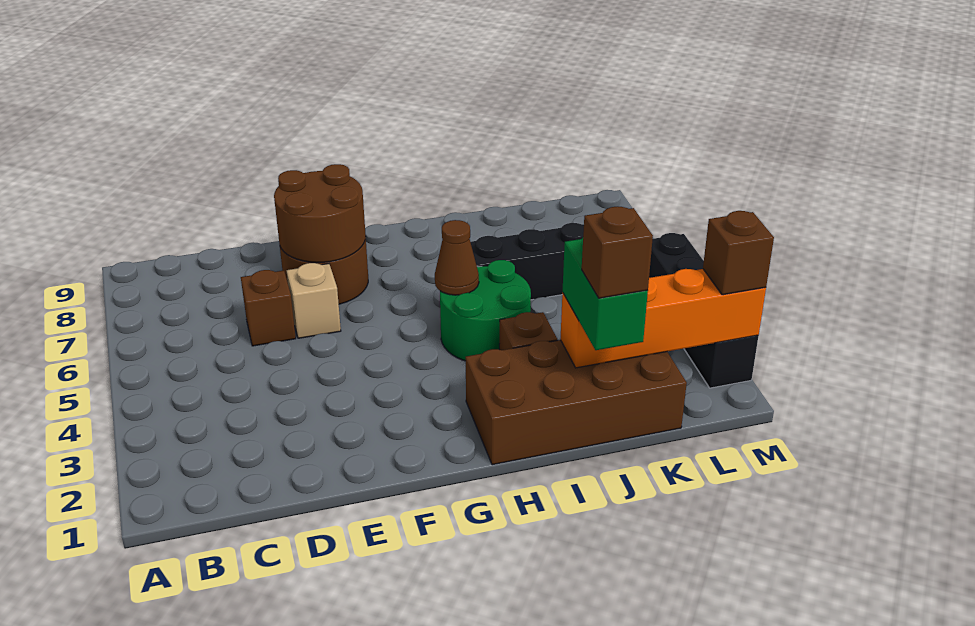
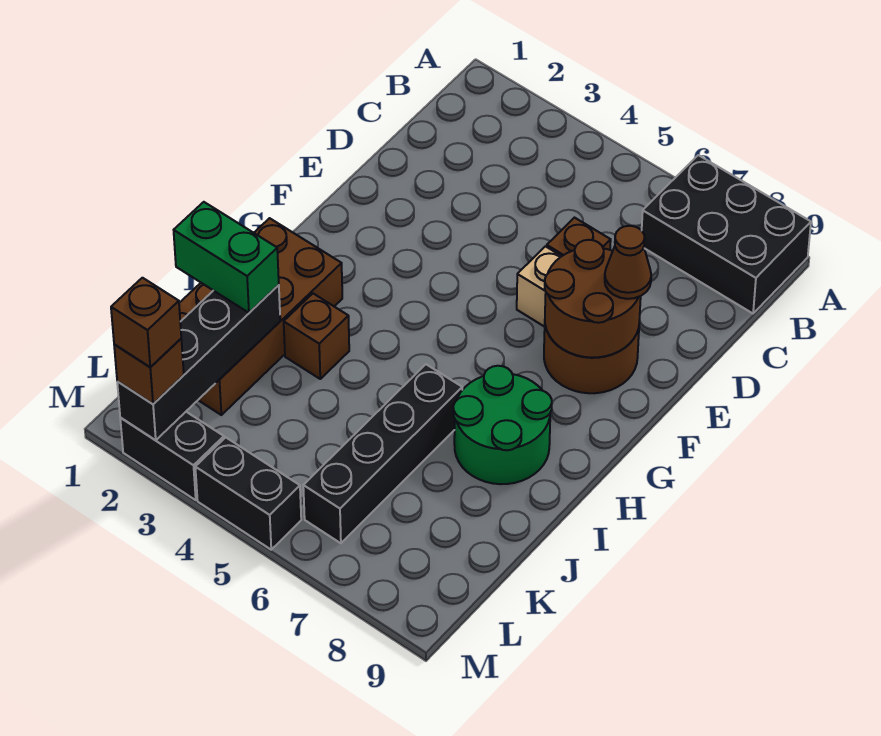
none -> black brick A7:B9 level 1
green round brick H4:I5 level 1 -> green round brick H7:I8 level 1
brown cone H5 level 2 -> brown cone E8 level 3
brown brick J1 level 4 -> brown brick M2 level 4
orange brick J2:M2 level 2 -> black brick J2:M2 level 2

